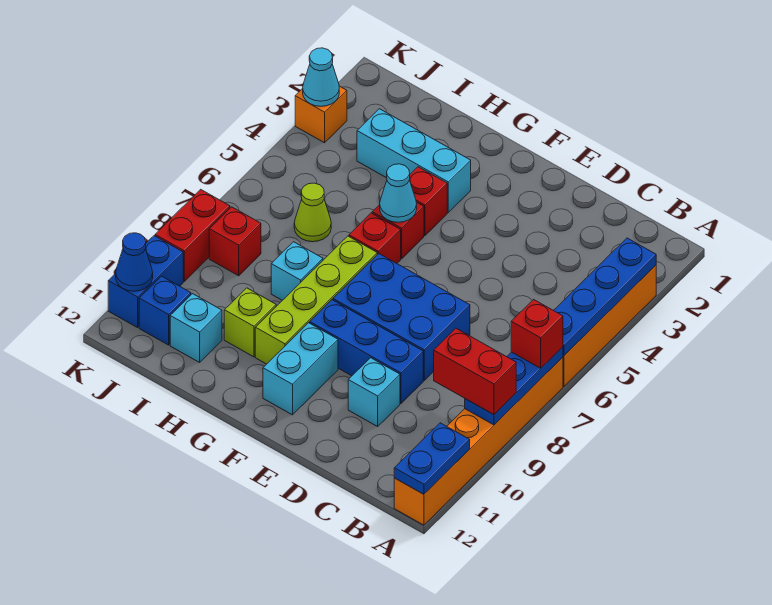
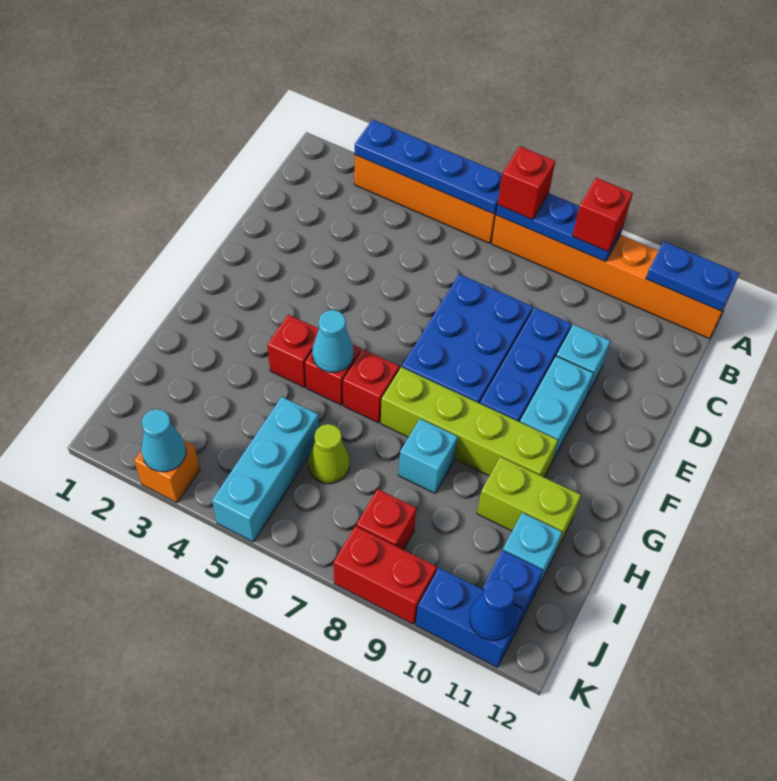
red brick A9:B9 level 3 -> red brick A9 level 3
cyan brick F10:F11 level 1 -> cyan brick E10:F10 level 1
cyan brick G3:I3 level 1 -> cyan brick I5:K5 level 1
lime brick H10 level 1 -> lime brick H10:H11 level 1

